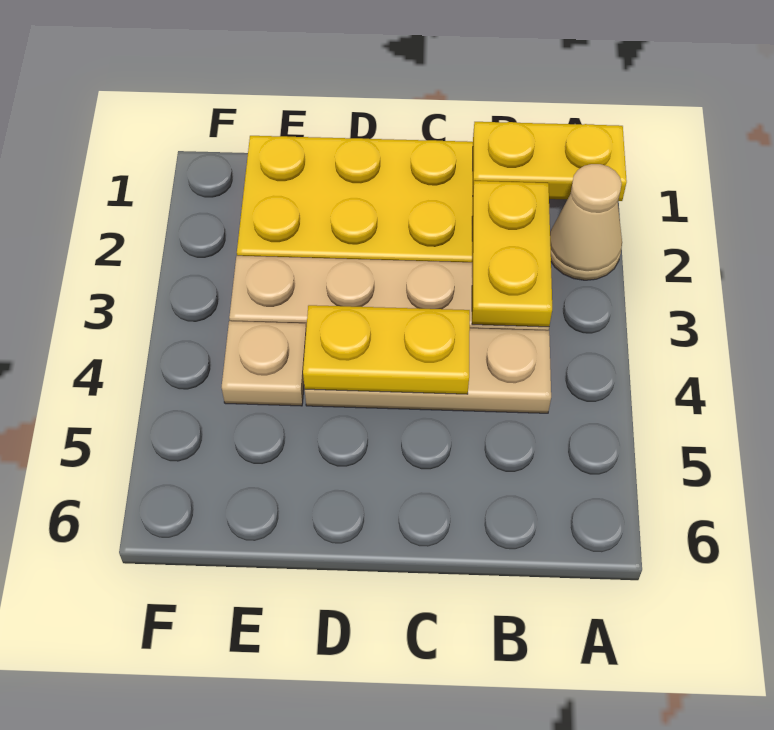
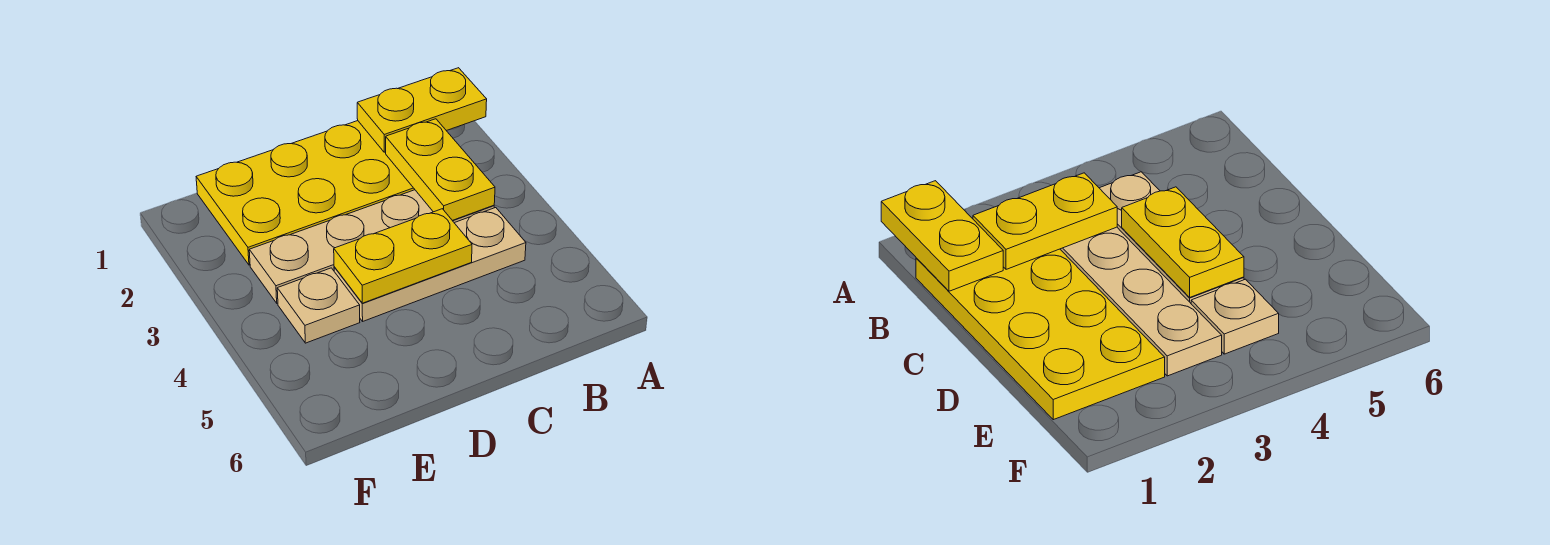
tan cone A2 level 1 -> none

